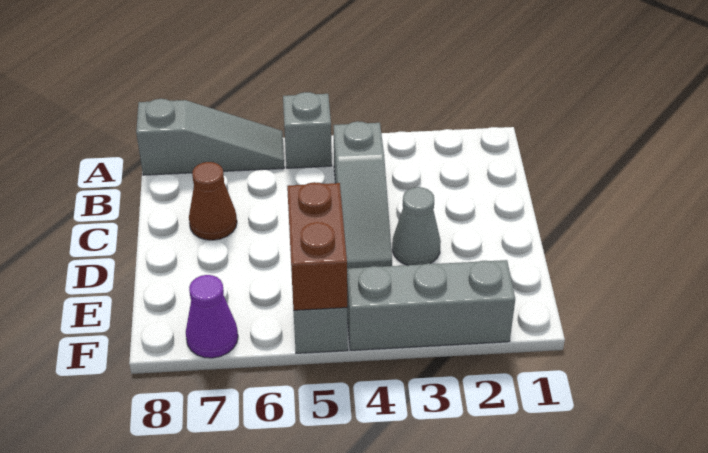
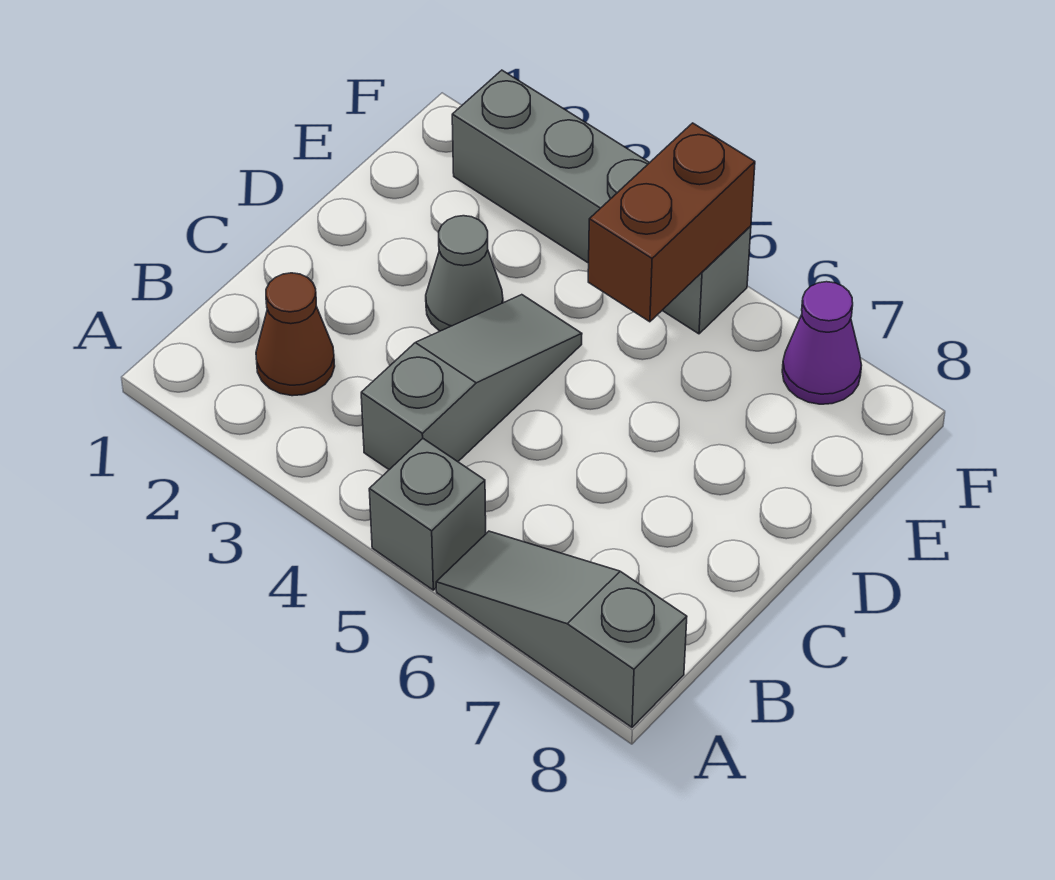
brown cone C7 level 1 -> brown cone B2 level 1

